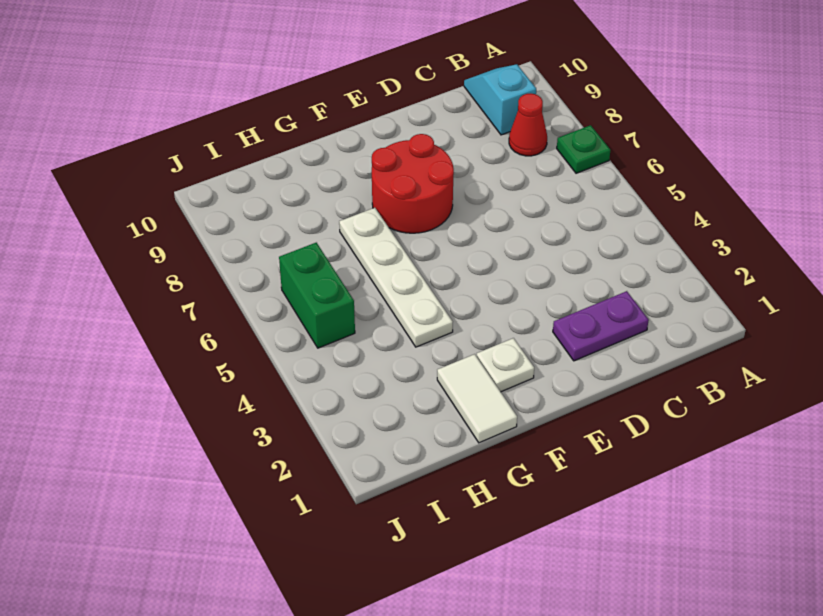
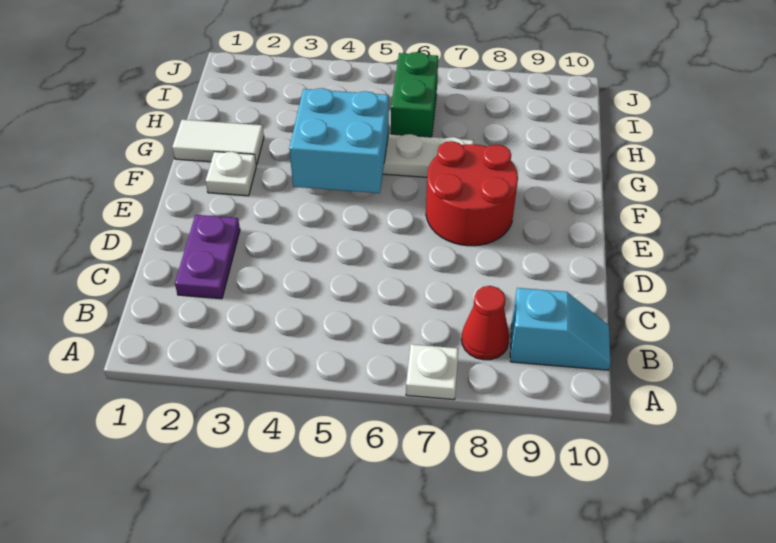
green plate A7 level 1 -> white plate A7 level 1
none -> cyan brick F4:G5 level 2
green brick I5:I6 level 1 -> green brick H6:I6 level 1

